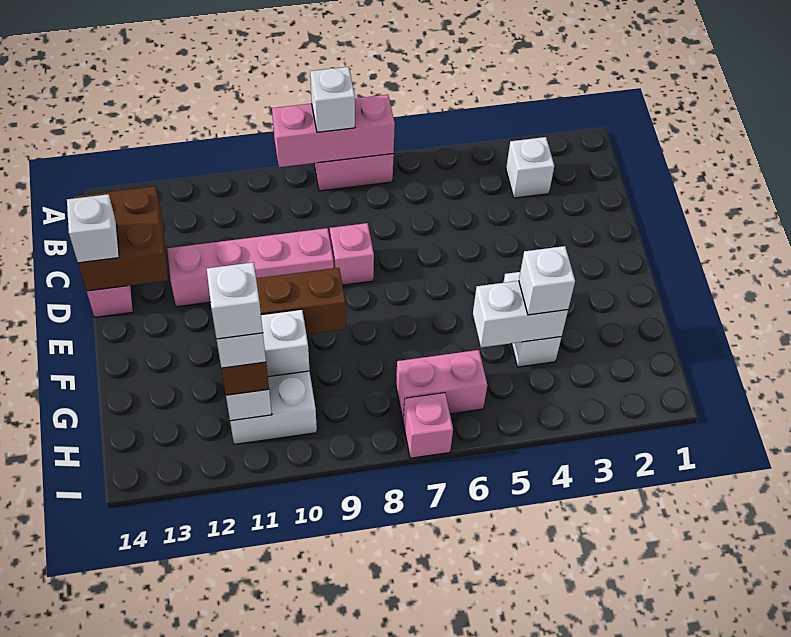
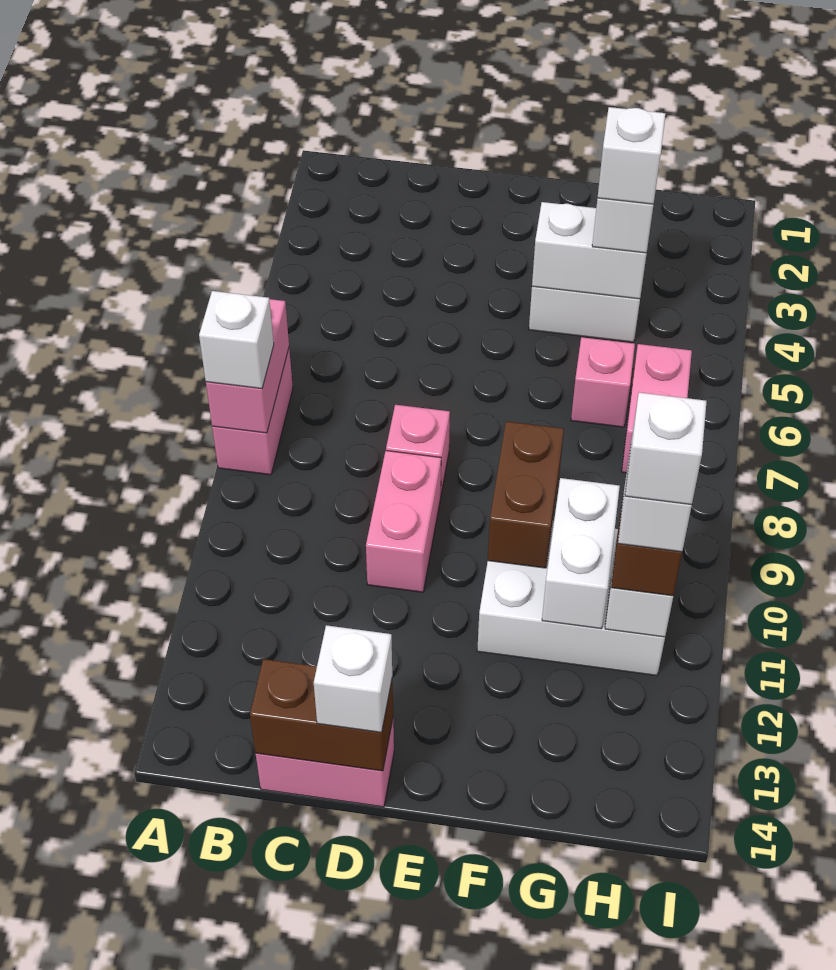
pink brick A7:A9 level 2 -> pink brick A7:A8 level 2
white brick B3 level 1 -> white brick G4 level 4
brown brick C13:D14 level 2 -> brown brick C14:D14 level 2
pink brick D9:D12 level 1 -> pink brick D9:D10 level 1
white brick G4:G5 level 2 -> white brick F4:G4 level 2
pink brick I7 level 1 -> pink brick G6 level 1

